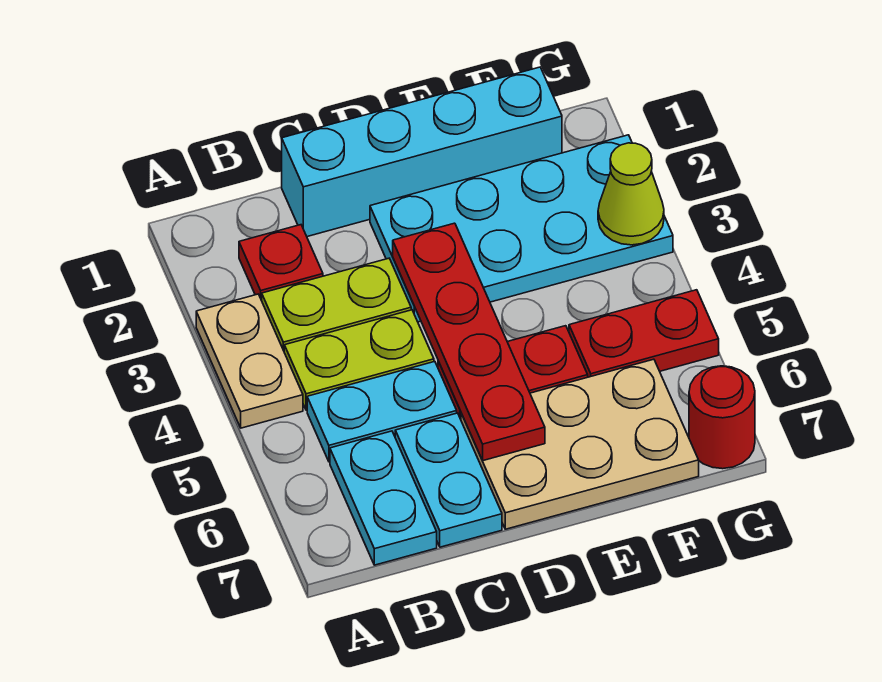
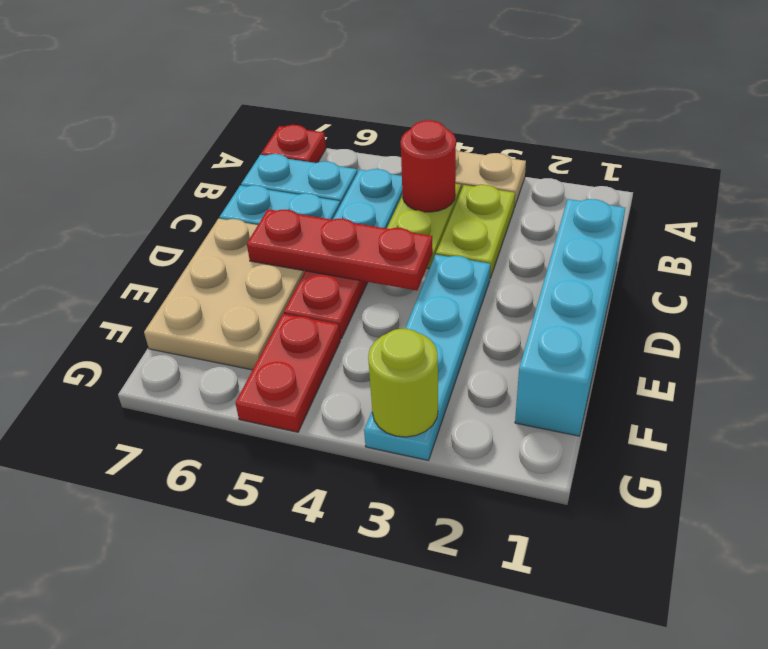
red plate B2 level 1 -> red plate A7 level 1
cyan plate D2:G3 level 1 -> cyan plate D3:G3 level 1
red plate D3:D6 level 2 -> red plate D4:D6 level 2
lime cone G3 level 2 -> lime round brick G3 level 2
red round brick G7 level 1 -> red round brick B4 level 2

